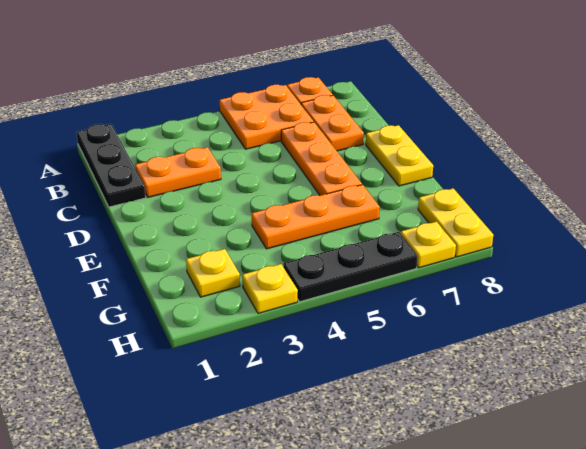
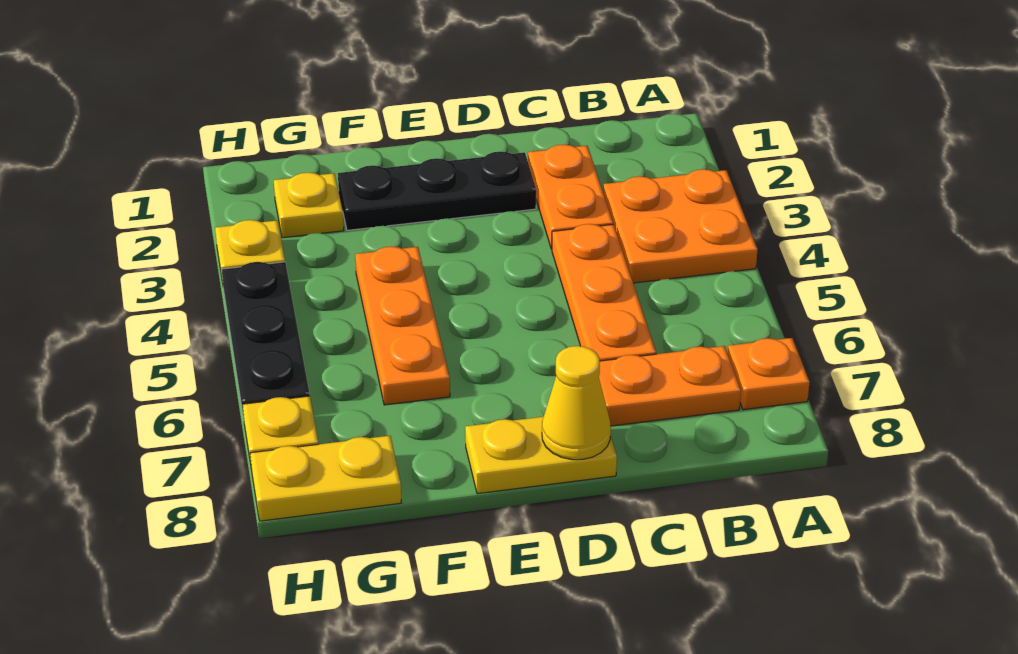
black plate A1:C1 level 1 -> black plate D2:F2 level 1
orange plate A5:B6 level 1 -> orange plate A3:B4 level 1
orange plate C6:E6 level 1 -> orange plate C4:C6 level 1
none -> yellow cone D8 level 2

